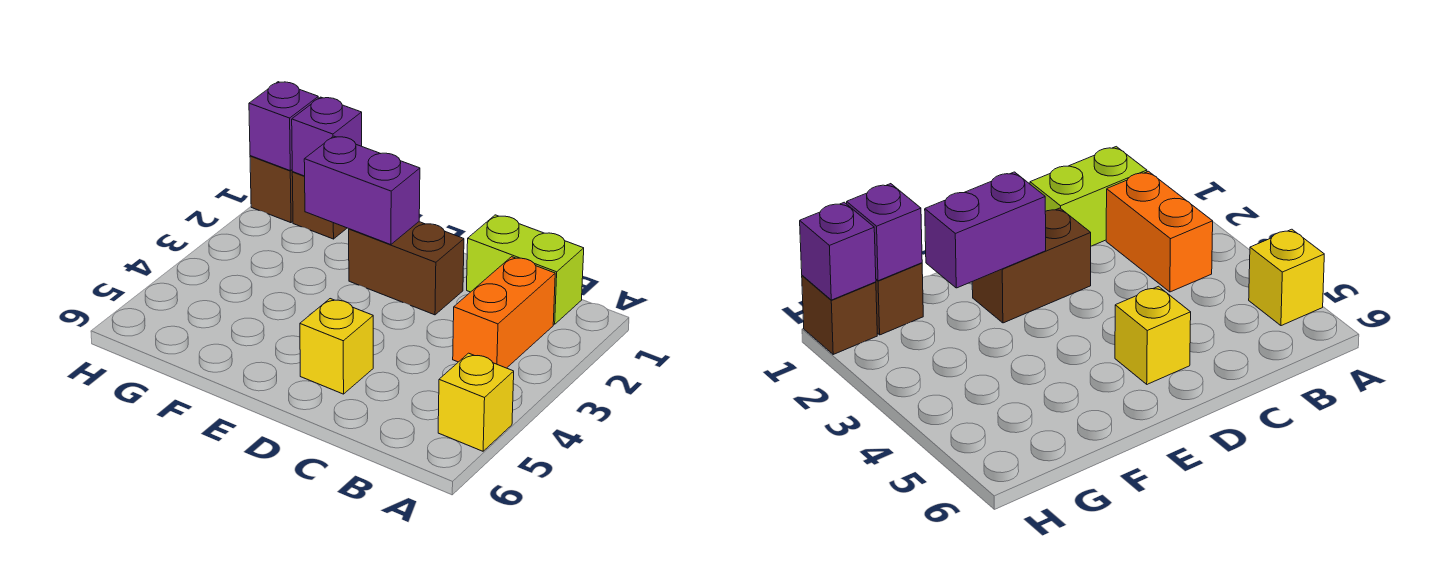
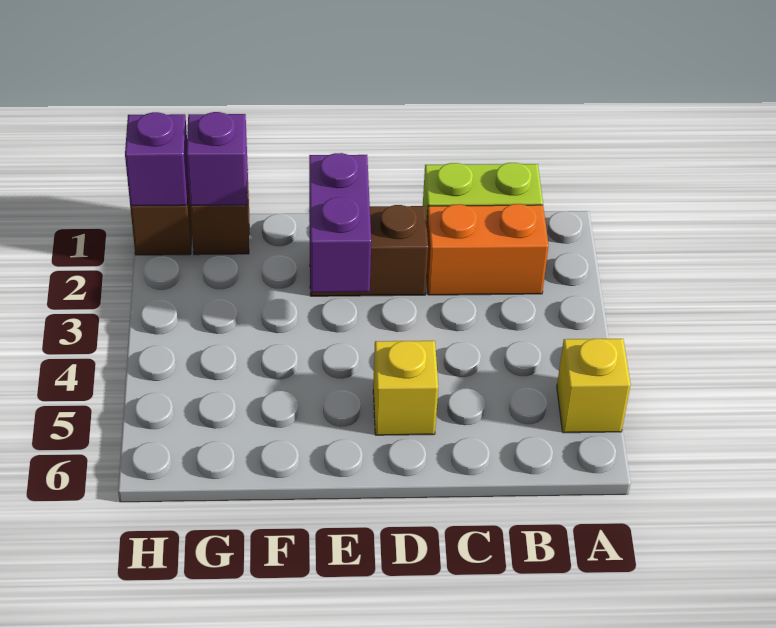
orange brick B2:B3 level 1 -> orange brick B2:C2 level 1
purple brick E2:F2 level 2 -> purple brick E2:E3 level 2

